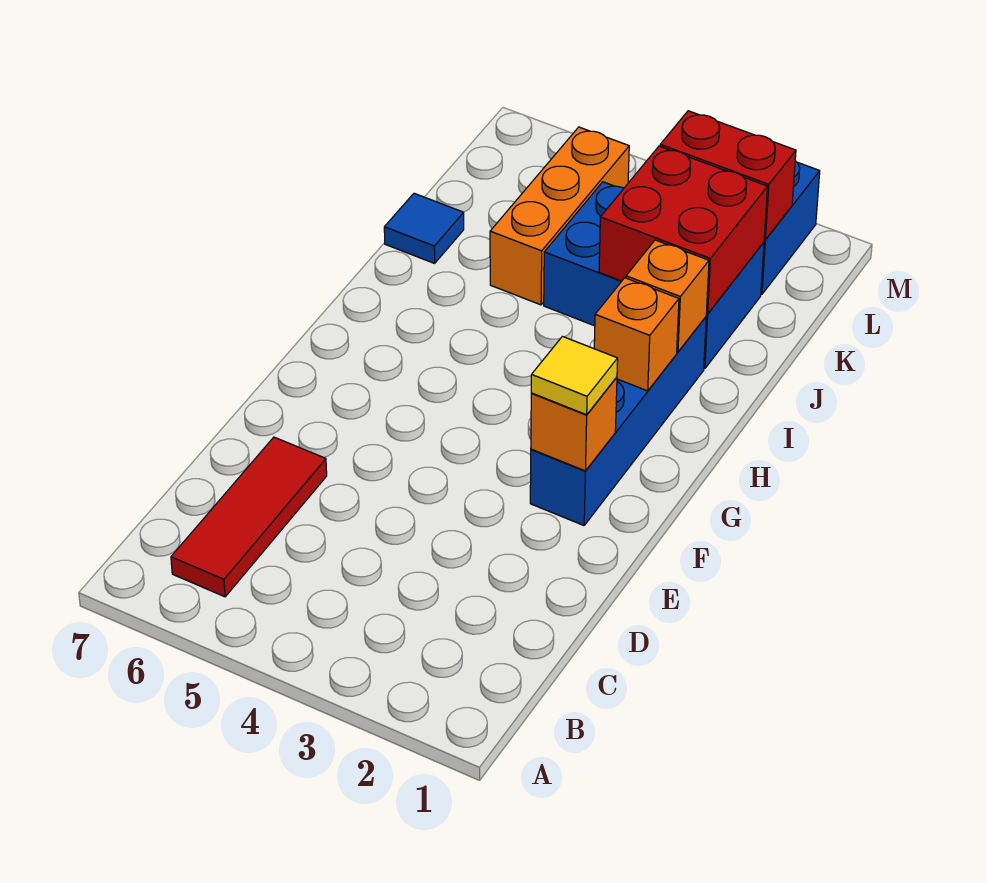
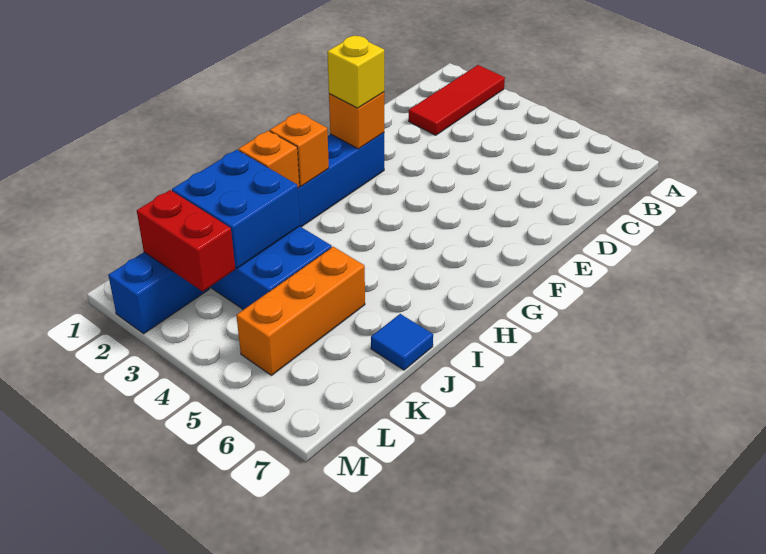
red tile B6:D6 level 1 -> red tile A2:C2 level 1
yellow tile F2 level 3 -> yellow brick F2 level 3
red brick J2:K3 level 2 -> blue brick J2:K3 level 2

